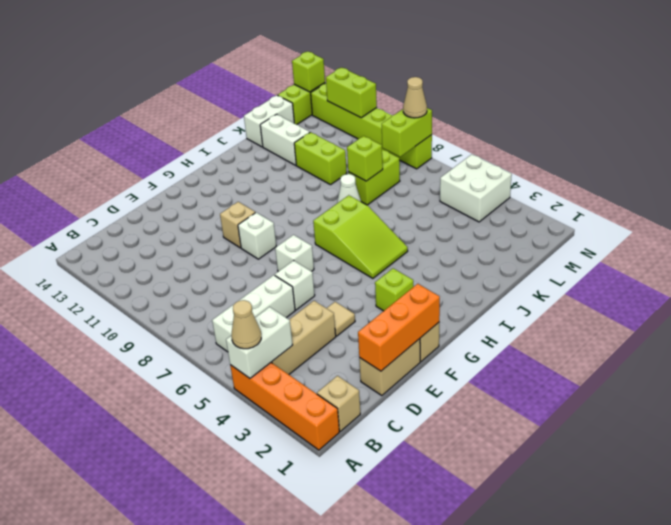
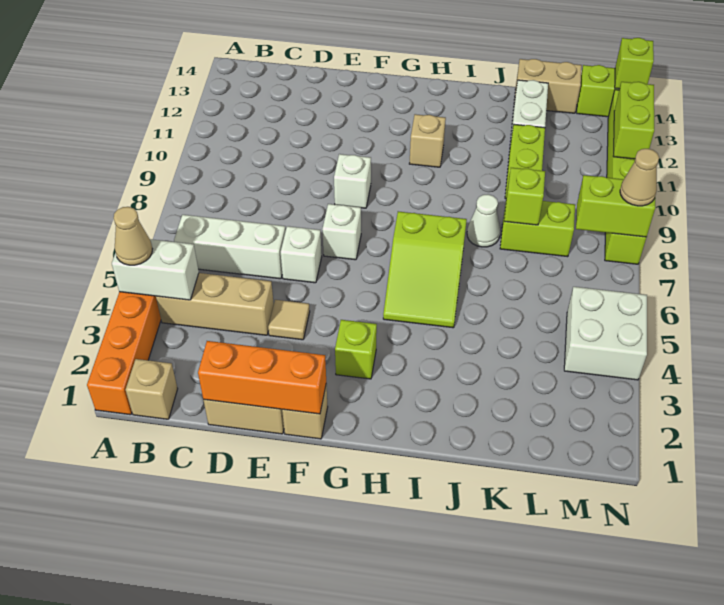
tan brick F10 level 1 -> tan brick H11 level 1
white brick K14:L14 level 1 -> tan brick K14:L14 level 1

